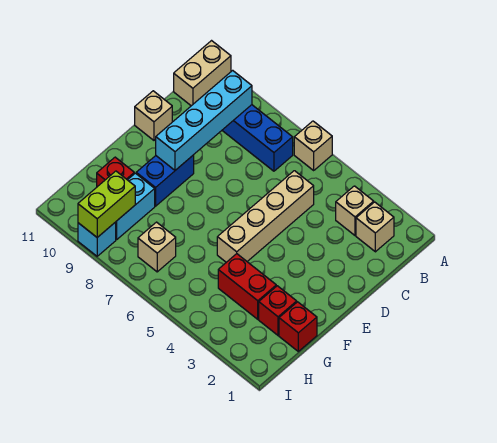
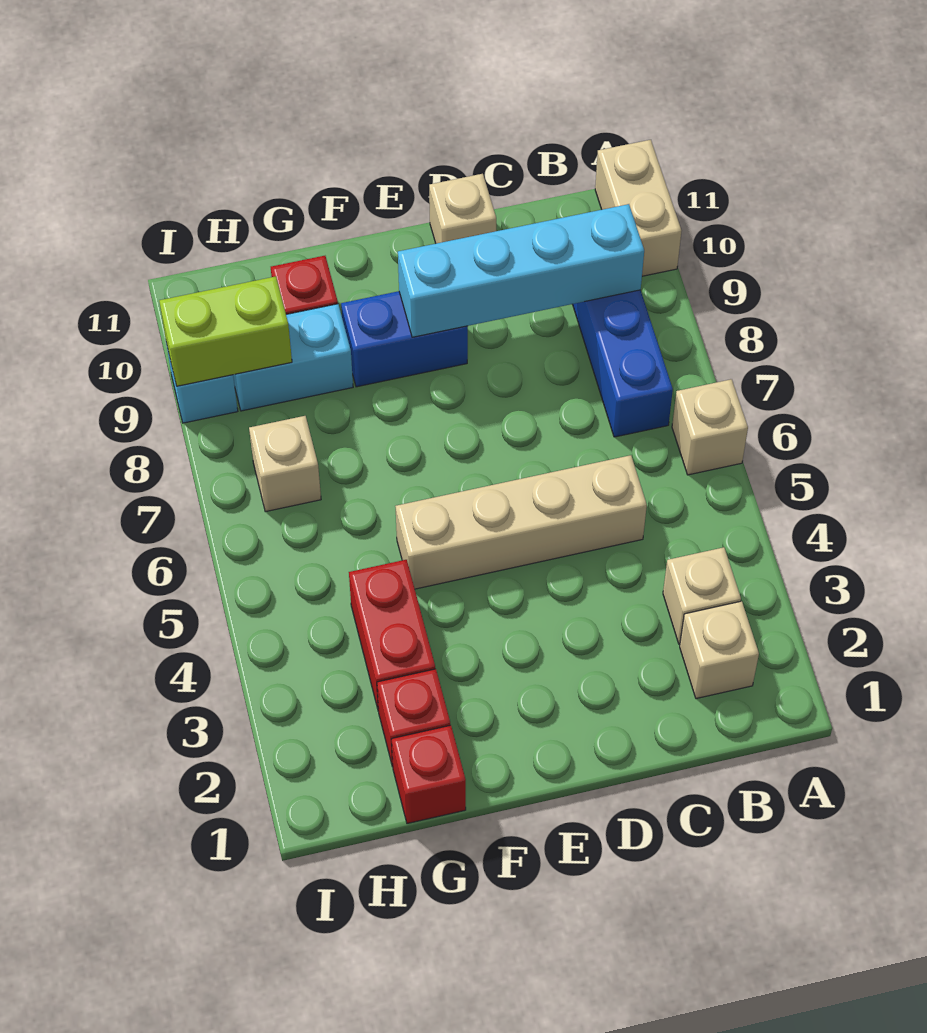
tan brick A11:B11 level 1 -> tan brick A10:A11 level 1

